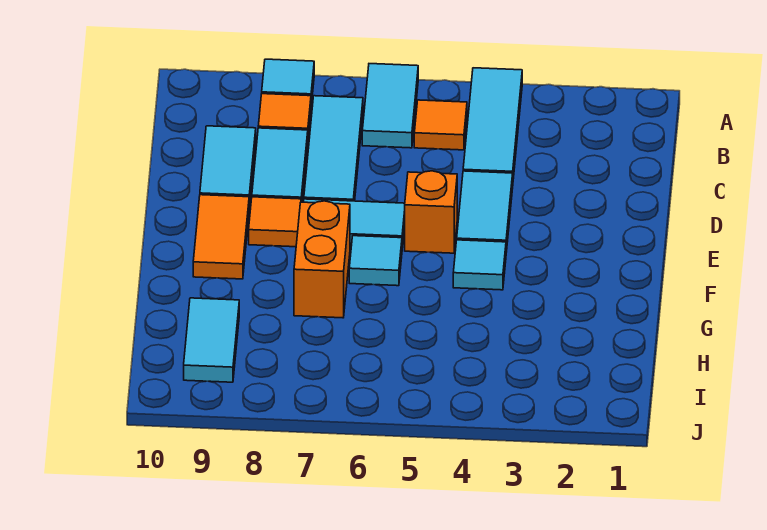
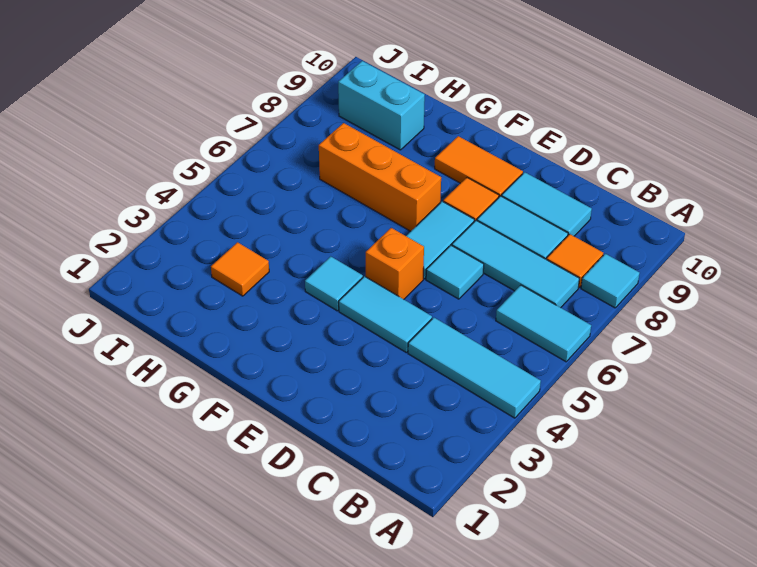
orange tile B5 level 1 -> orange tile H3 level 1
cyan tile F6 level 1 -> cyan tile D6 level 1
orange brick F7:G7 level 1 -> orange brick F7:H7 level 1
cyan tile H9:I9 level 1 -> cyan brick H9:I9 level 1

